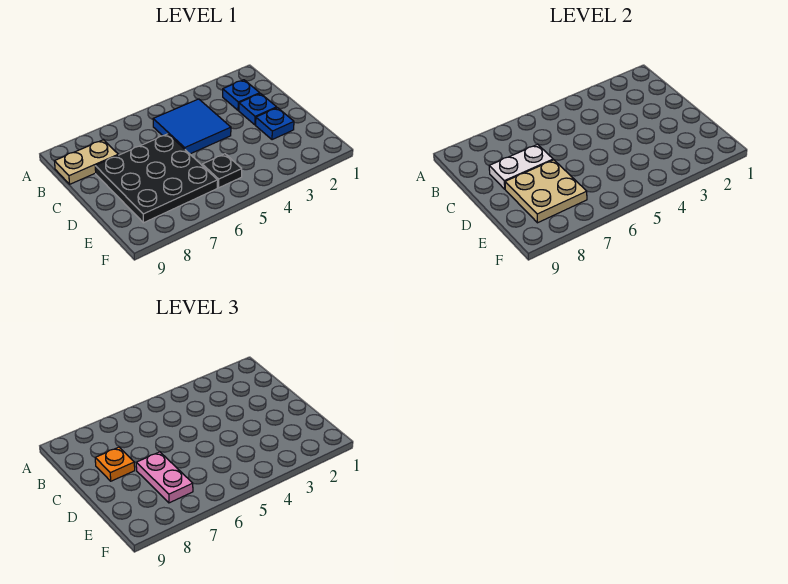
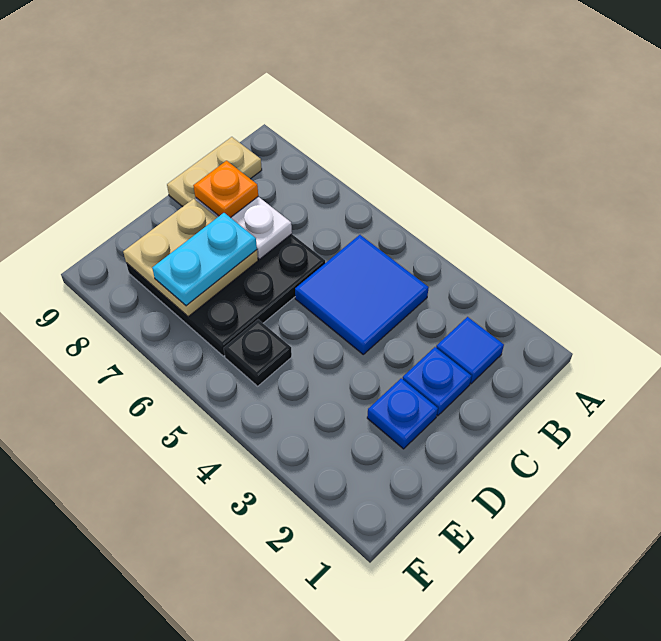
blue plate B2 level 1 -> blue tile B2 level 1
tan plate B8:B9 level 1 -> tan plate B9:C9 level 1
pink plate D7:E7 level 3 -> cyan plate D7:E7 level 3

